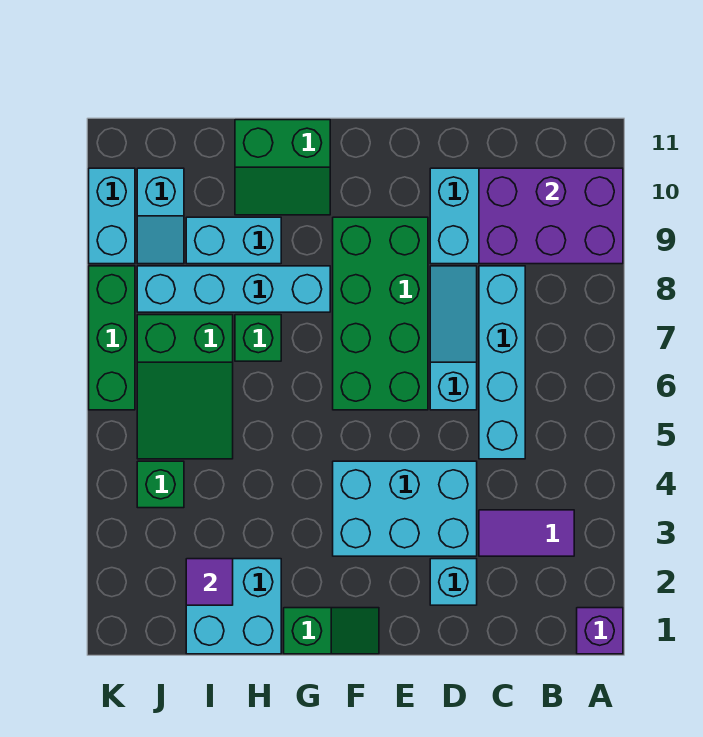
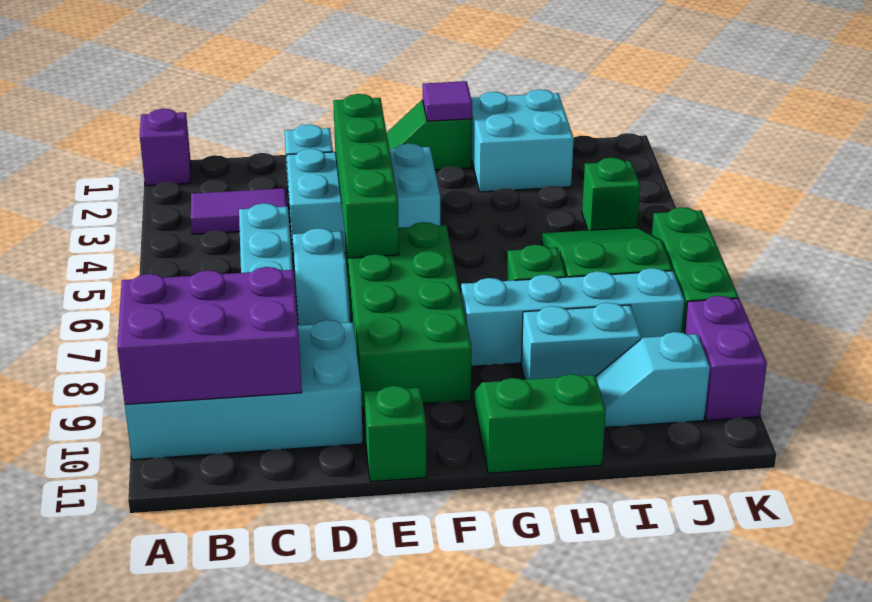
none -> green brick E3:E6 level 2
none -> green brick E11 level 1
purple tile I2 level 2 -> purple tile G1 level 2
cyan slope J9:J10 level 1 top 10 -> cyan slope I10:J10 level 1 top J
cyan brick K9:K10 level 1 -> purple brick K9:K10 level 1

